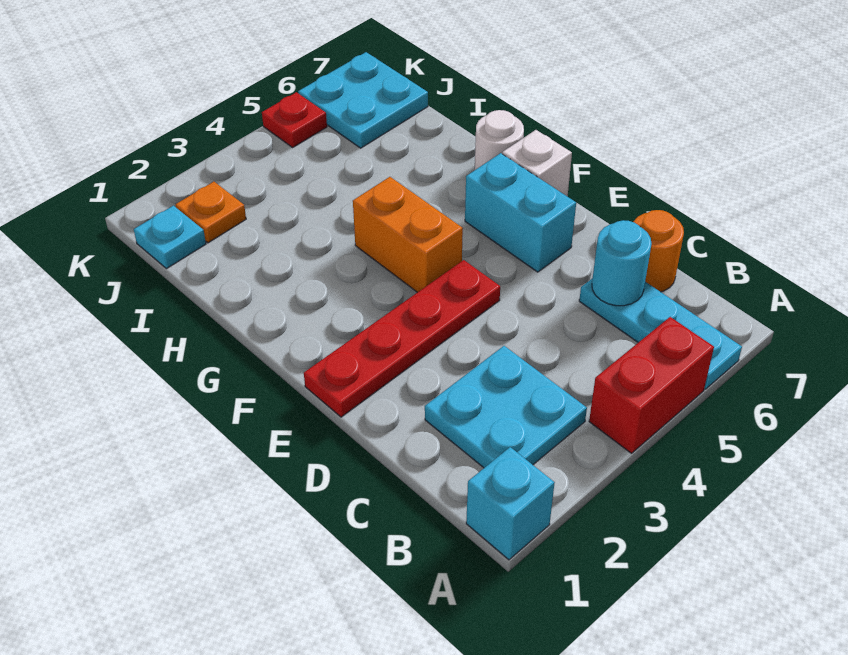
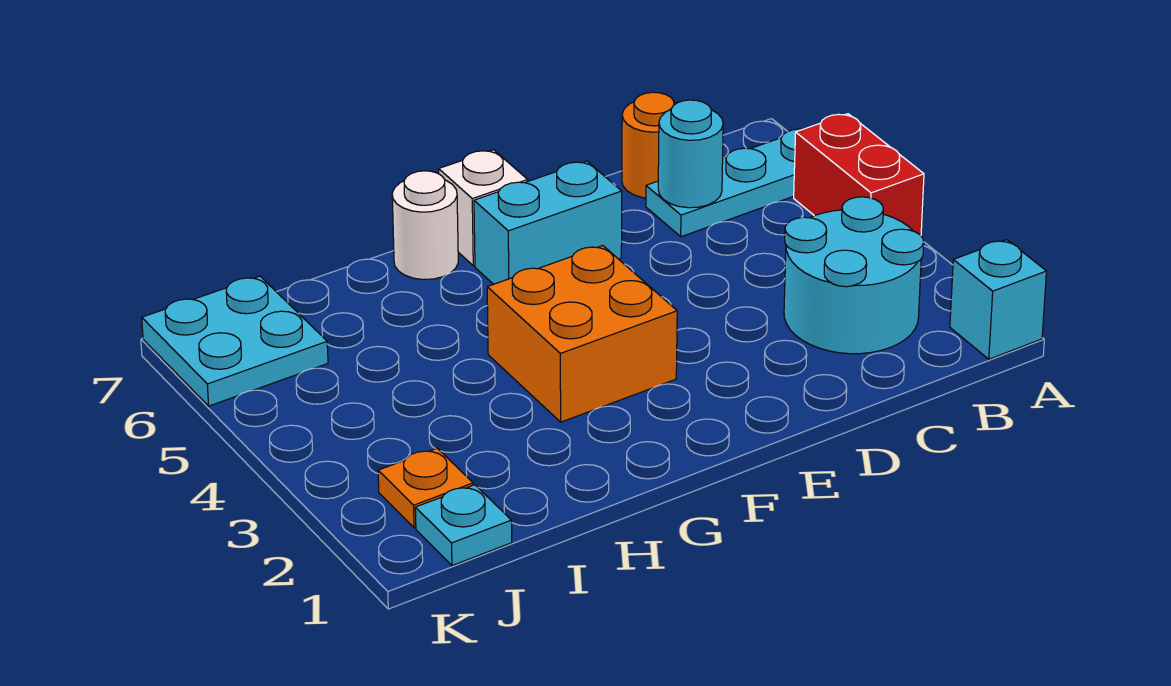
cyan plate B2:C3 level 1 -> cyan round brick B2:C3 level 1
red plate E1:E4 level 1 -> none
orange brick F4:G4 level 1 -> orange brick F3:G4 level 1
red plate K5 level 1 -> none

